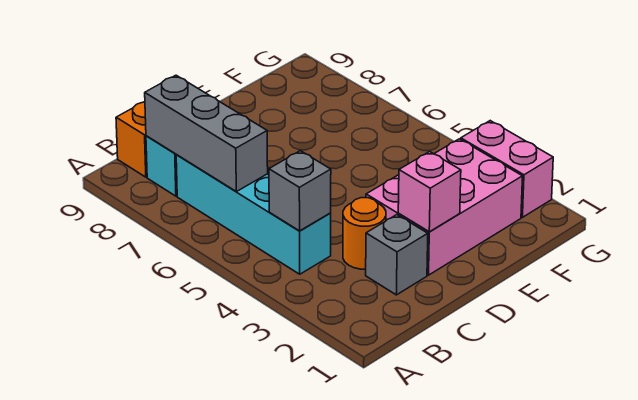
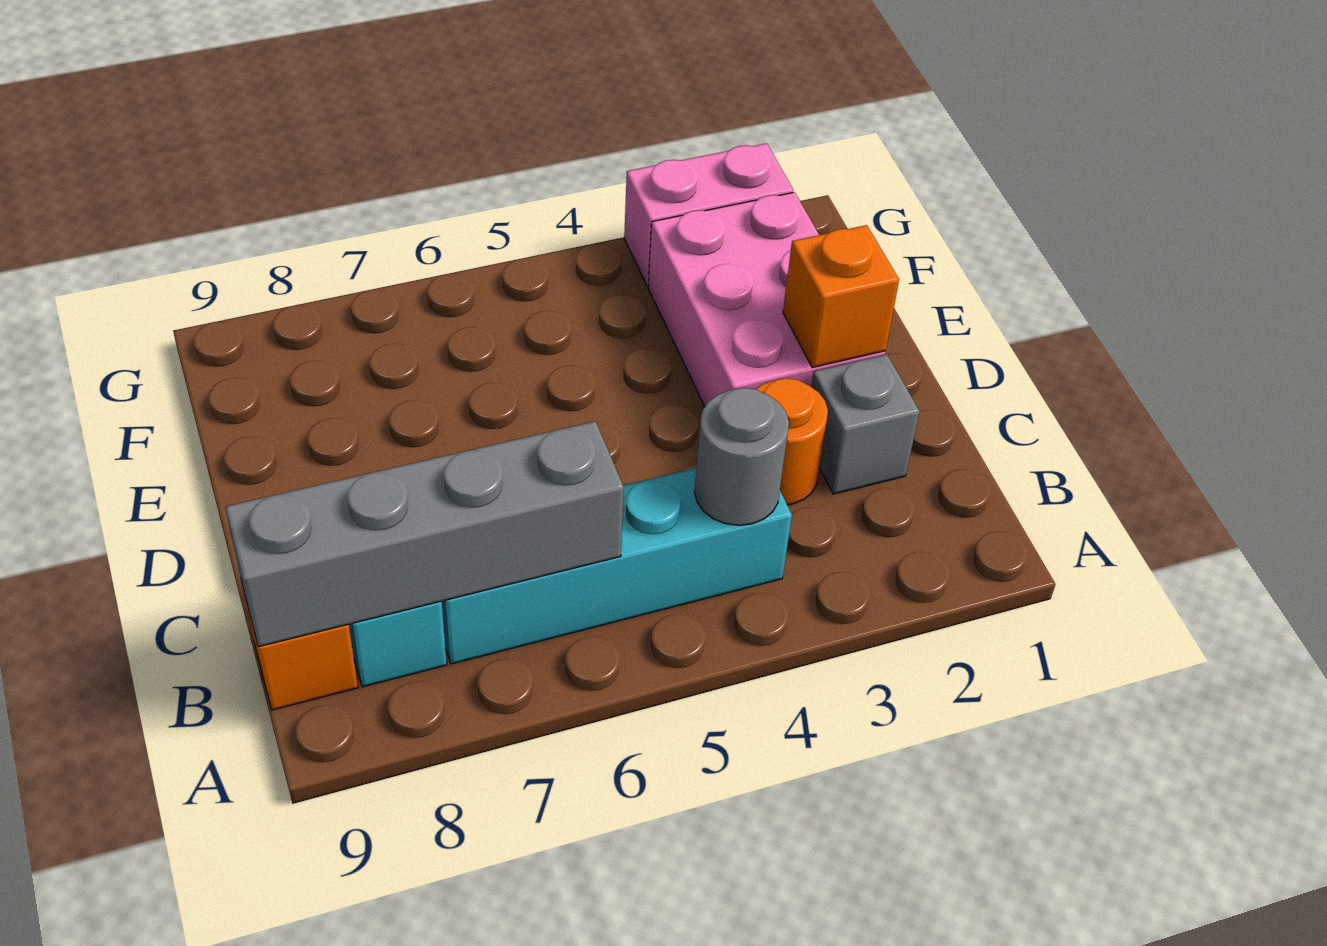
grey brick B4 level 2 -> grey round brick B4 level 2
grey brick B6:B8 level 2 -> grey brick B6:B9 level 2
pink brick D2 level 2 -> orange brick D2 level 2

